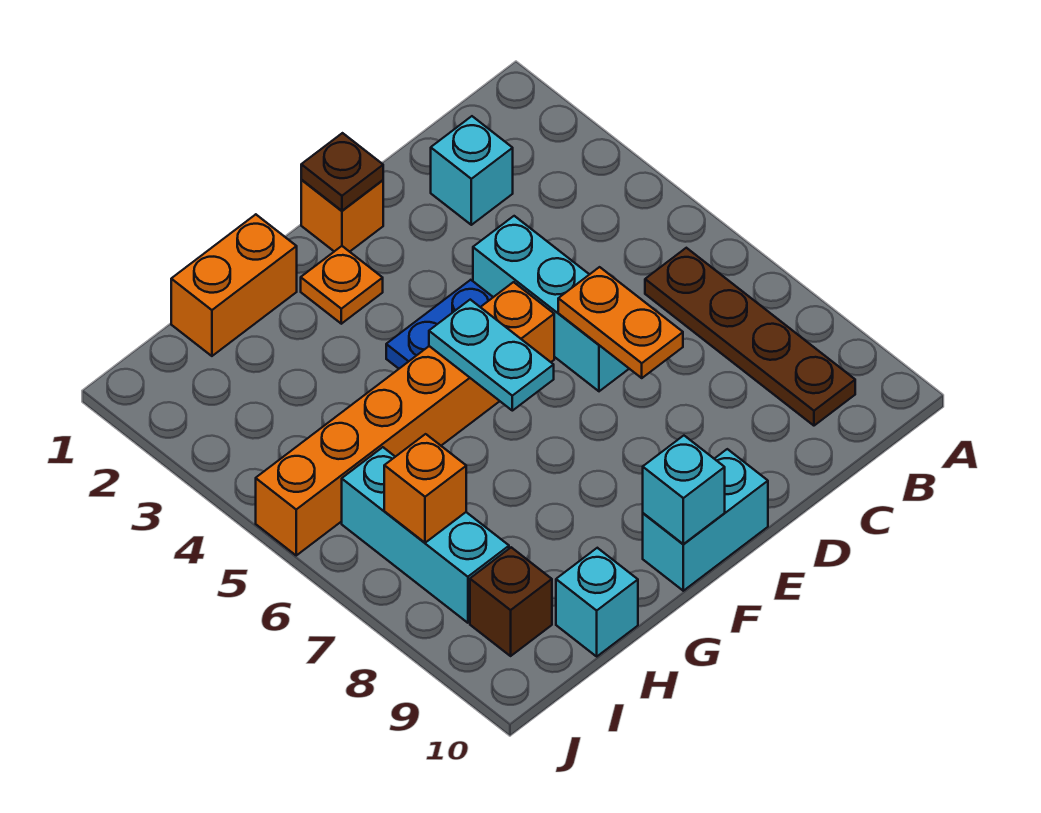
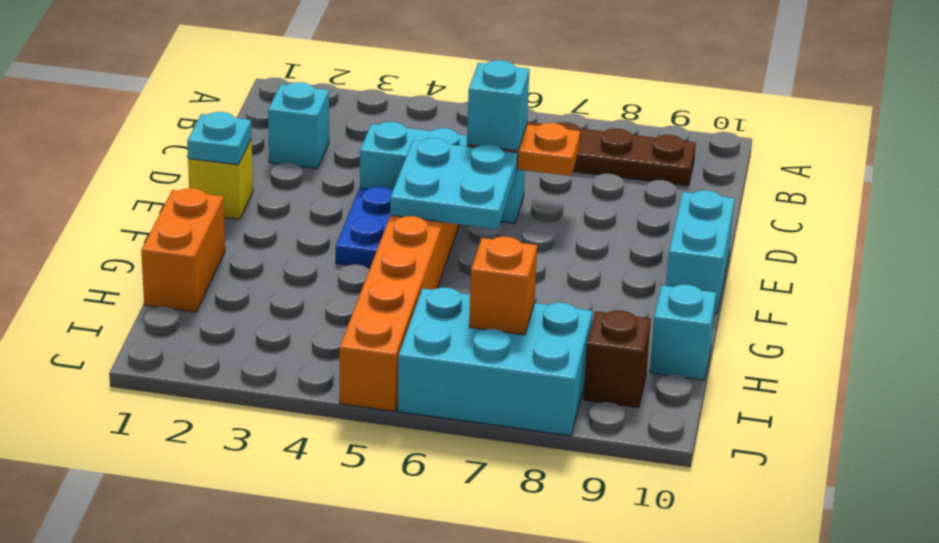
orange brick E1 level 1 -> yellow brick E1 level 1
brown plate E1 level 2 -> cyan plate E1 level 2
orange plate F2 level 1 -> none
cyan plate F5:F6 level 2 -> cyan plate E5:F6 level 2
cyan brick F10 level 2 -> cyan brick D6 level 3
cyan brick I6:I8 level 1 -> cyan brick I6:J8 level 1

